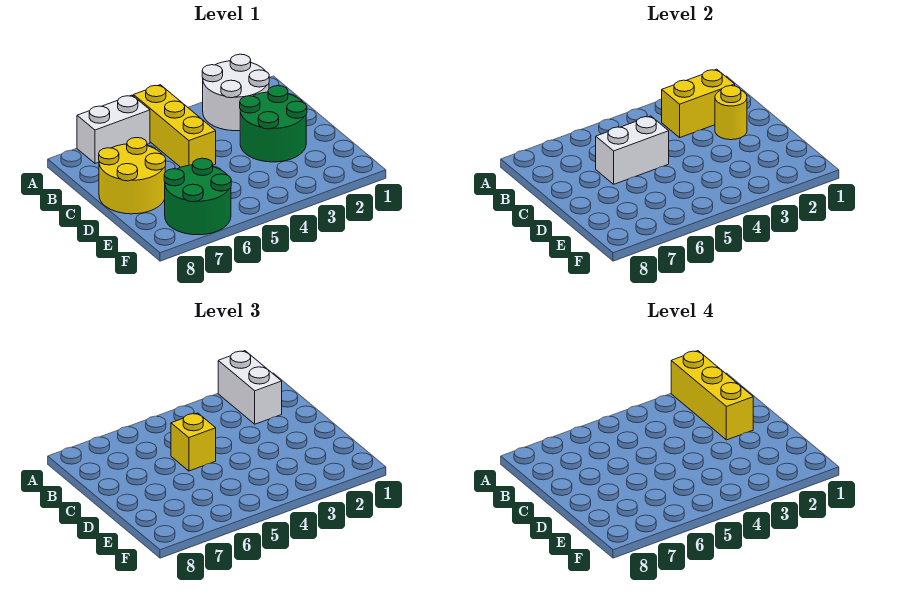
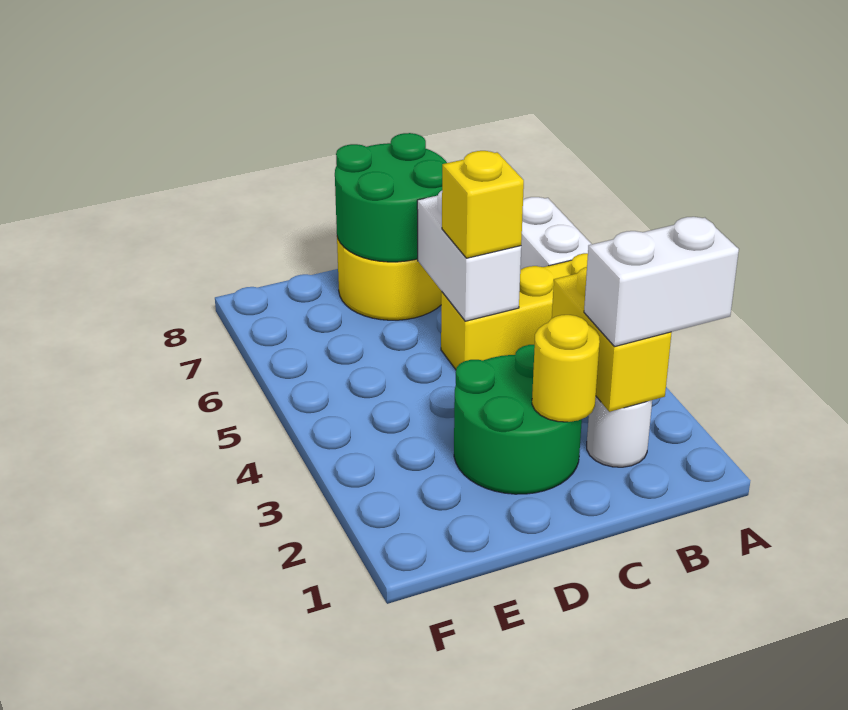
white round brick A2:B3 level 1 -> white round brick B2 level 1
yellow brick A2:C2 level 4 -> none
green round brick E6:F7 level 1 -> green round brick C7:D8 level 2

